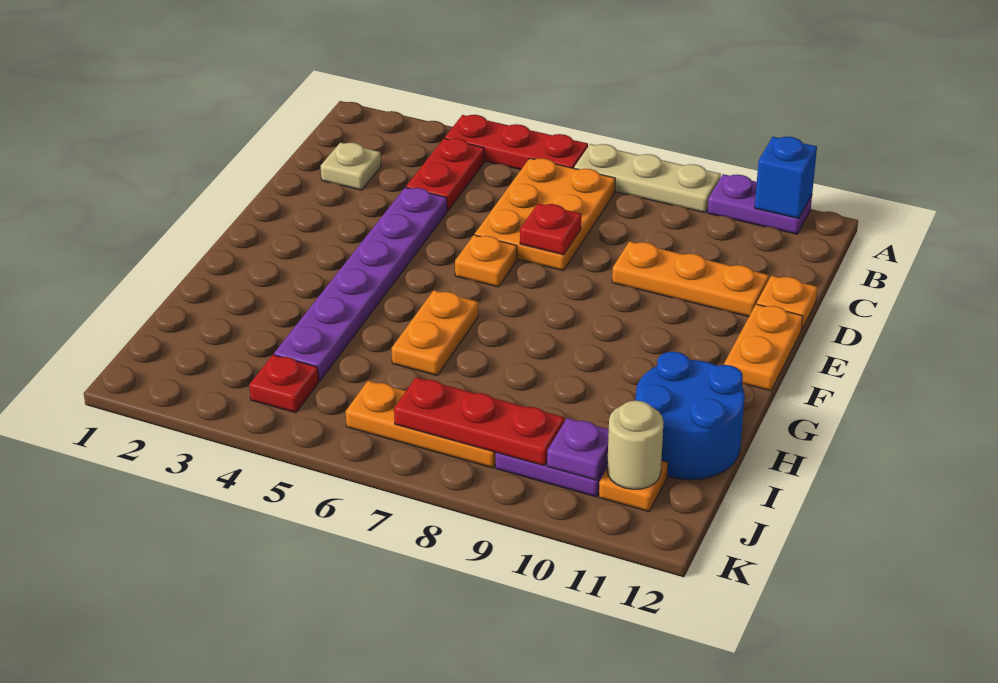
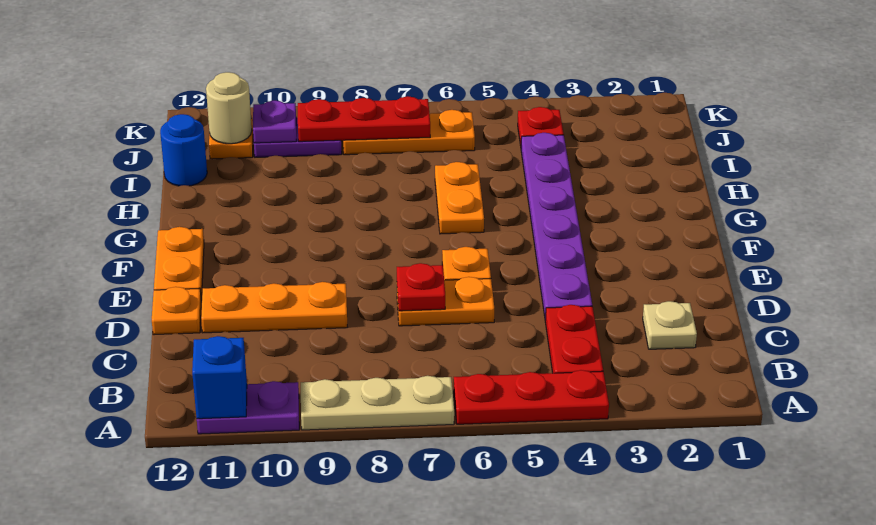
orange plate B6:D7 level 1 -> orange plate D6:D7 level 1
blue round brick H11:I12 level 1 -> blue round brick I12 level 1

